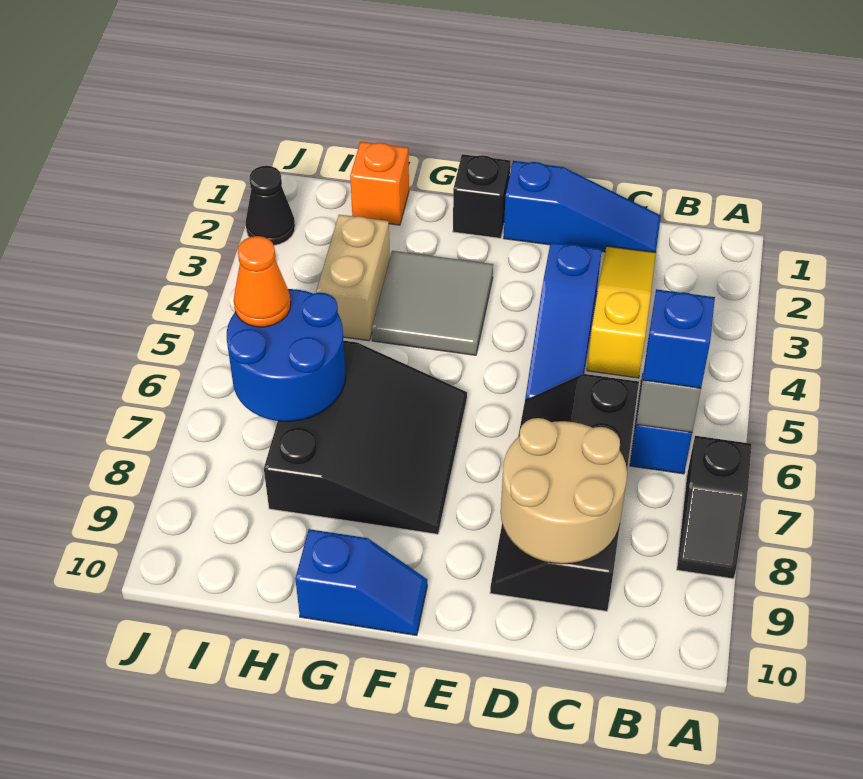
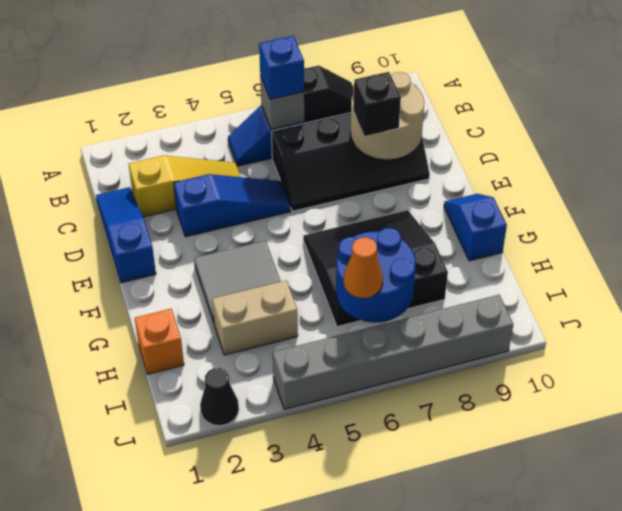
yellow slope C2:C4 level 1 top 4 -> yellow slope C2:C4 level 1 top 2
black brick F1 level 1 -> black brick D8 level 3
none -> grey brick J4:J9 level 1

